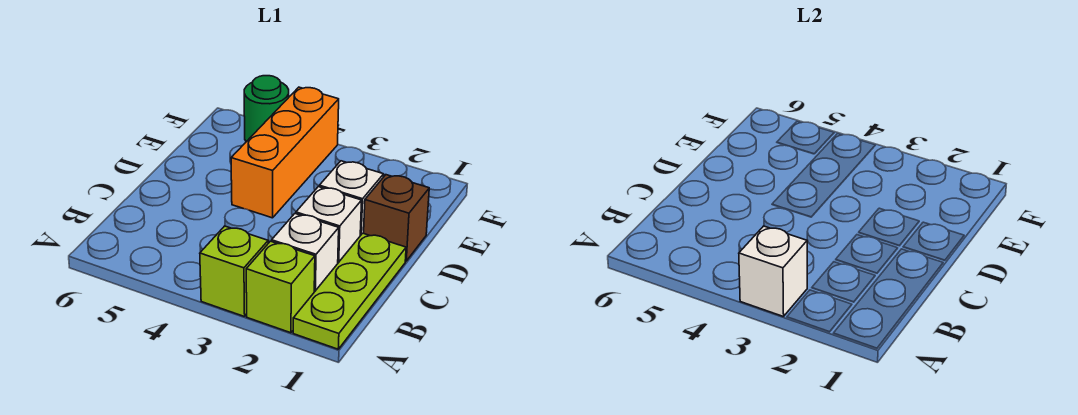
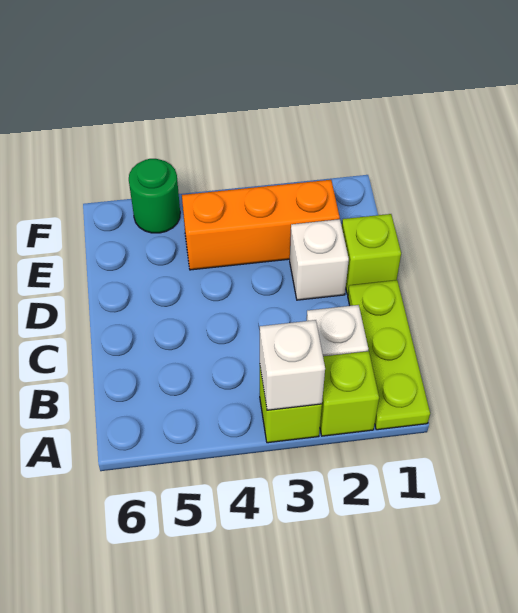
white brick C2 level 1 -> none
brown brick D1 level 1 -> lime brick D1 level 1
orange brick D4:F4 level 1 -> orange brick E2:E4 level 1

